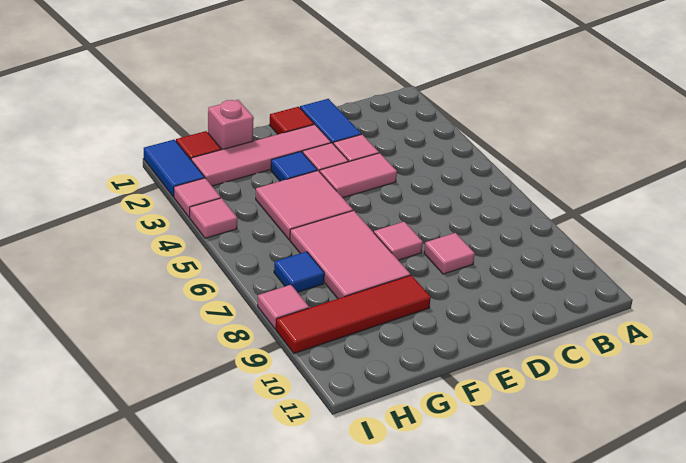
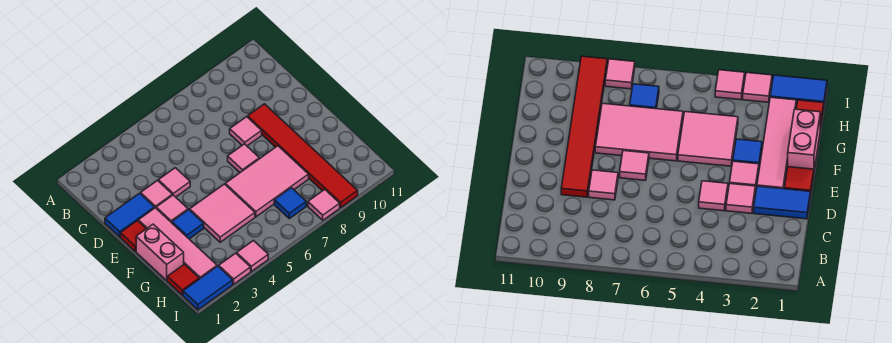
pink tile D4:E4 level 1 -> pink tile D4 level 1
red tile F9:I9 level 1 -> red tile D9:I9 level 1
pink brick G1 level 1 -> pink brick F1:G1 level 1

